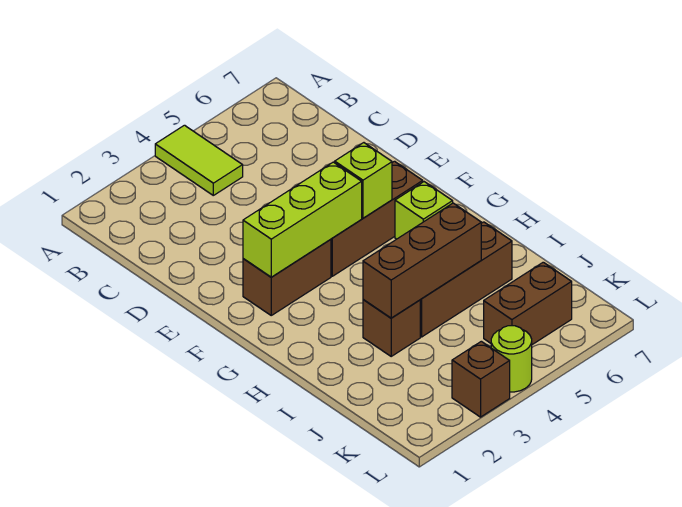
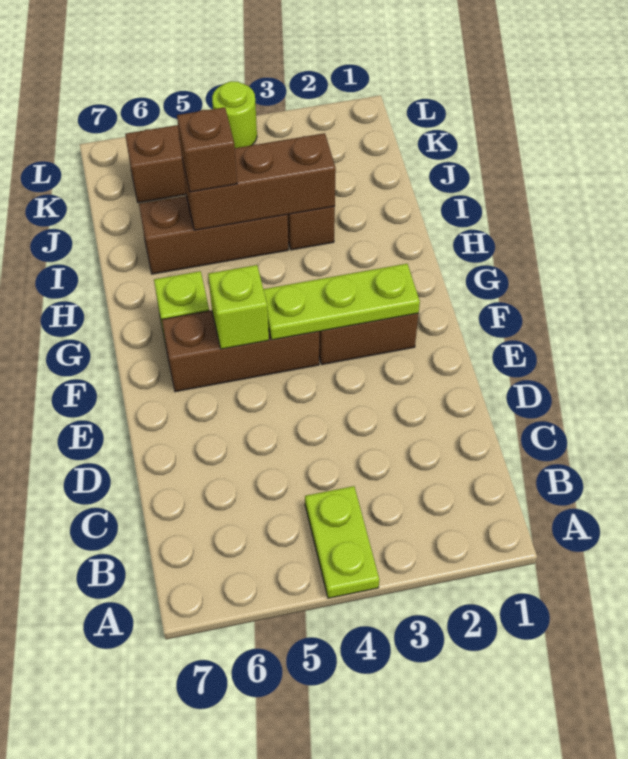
lime tile A4:B4 level 1 -> lime plate A4:B4 level 1
lime brick F2:F4 level 2 -> lime plate F2:F4 level 2
brown brick L3 level 1 -> brown brick I5 level 3

